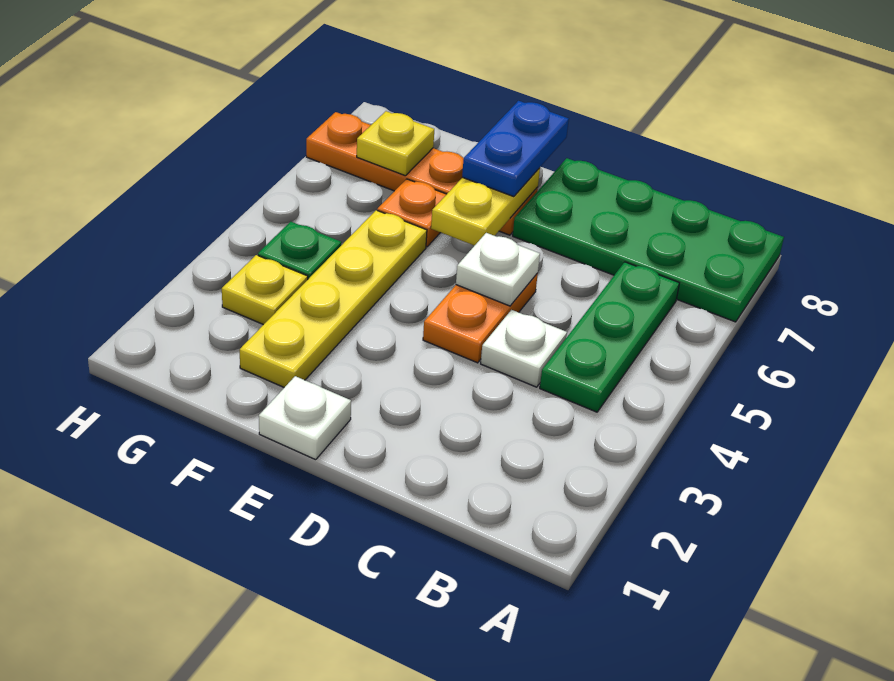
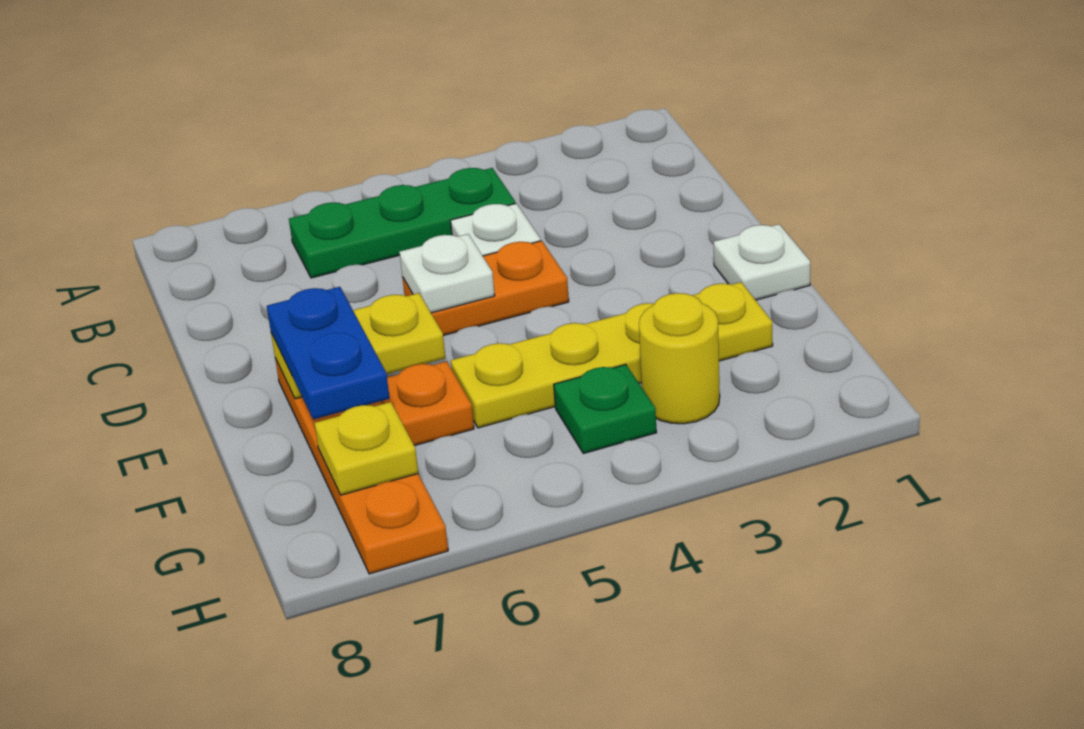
green plate A7:D8 level 1 -> none
blue plate E7:E8 level 3 -> blue plate E7:F7 level 3
yellow plate G3 level 1 -> yellow round brick G3 level 1

